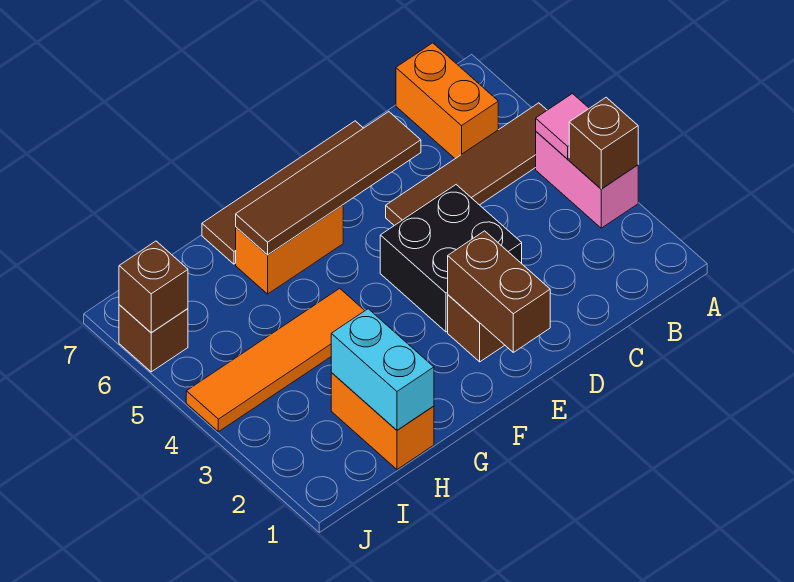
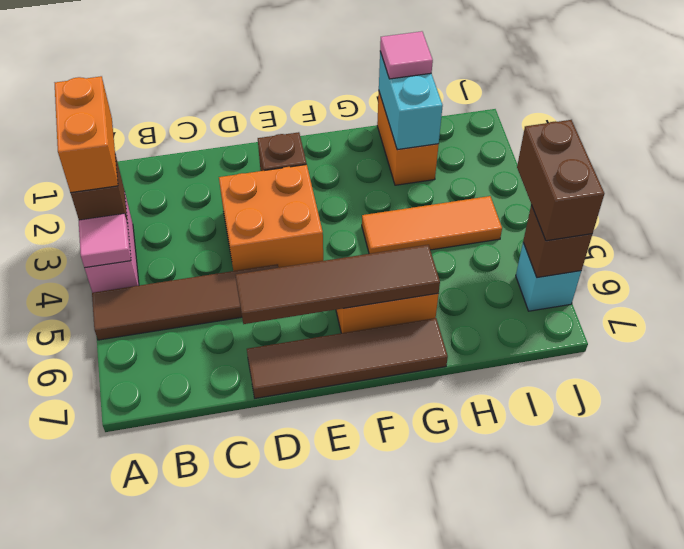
orange brick B6:B7 level 1 -> orange brick A2:A3 level 3
black brick D3:E4 level 1 -> orange brick D3:E4 level 1
brown brick E1:E2 level 2 -> brown brick J5:J6 level 3
orange tile G4:J4 level 1 -> orange tile G4:I4 level 1
none -> pink tile H1 level 3
brown brick J6 level 1 -> cyan brick J6 level 1

